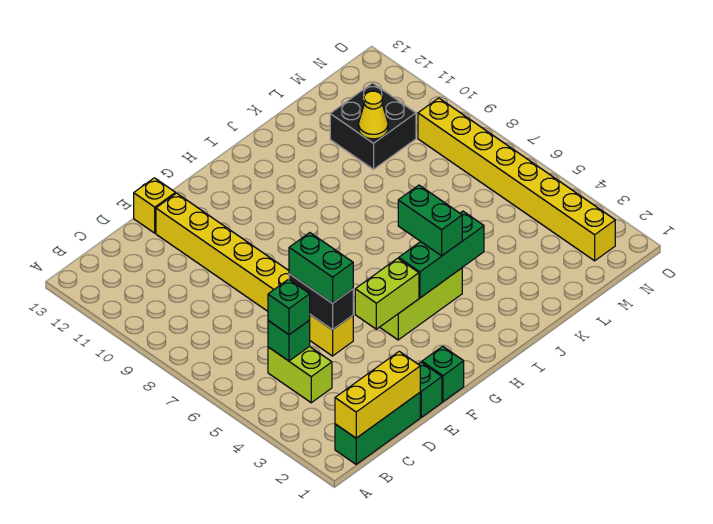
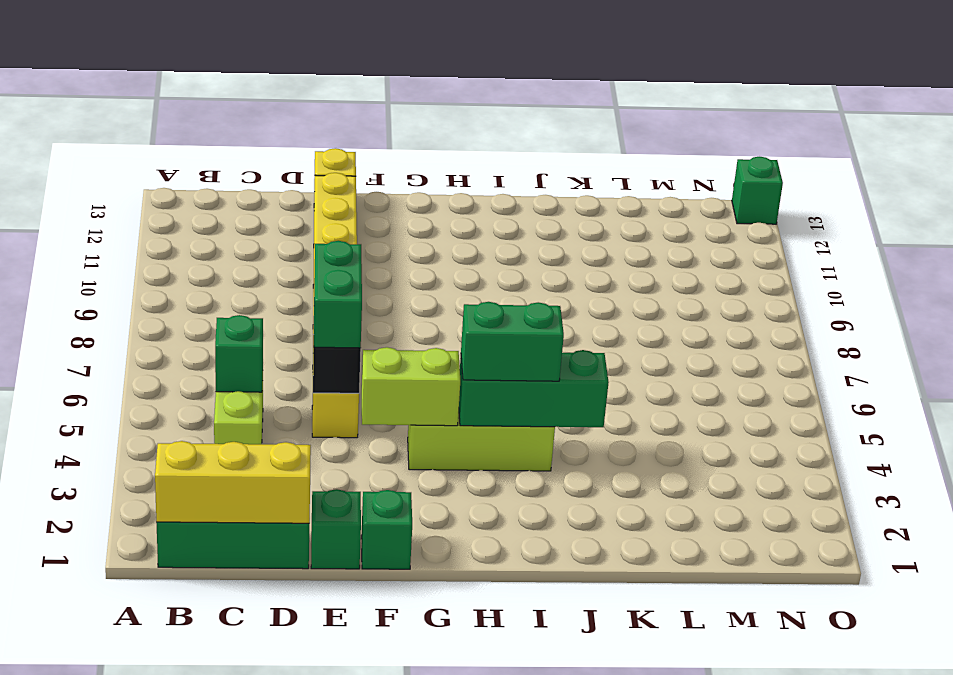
green brick C5 level 3 -> green brick O13 level 1
green brick I4:I5 level 3 -> green brick H4:I4 level 3
black brick L10:M11 level 1 -> none
yellow cone L10 level 2 -> none
yellow brick N2:N9 level 1 -> none

